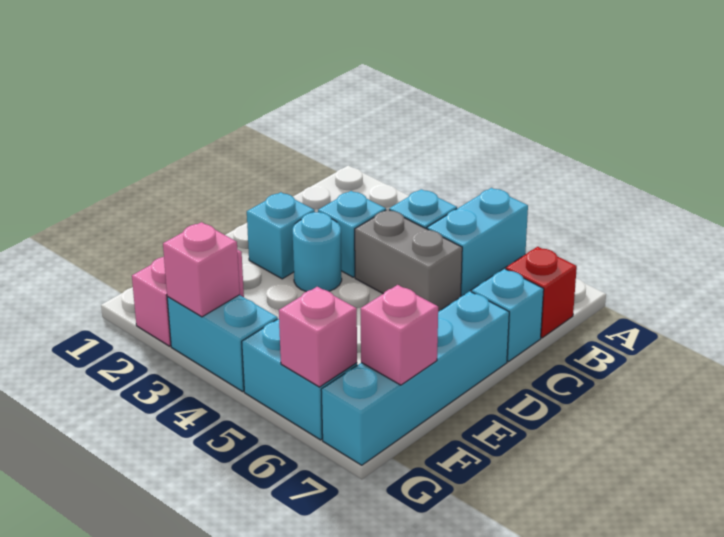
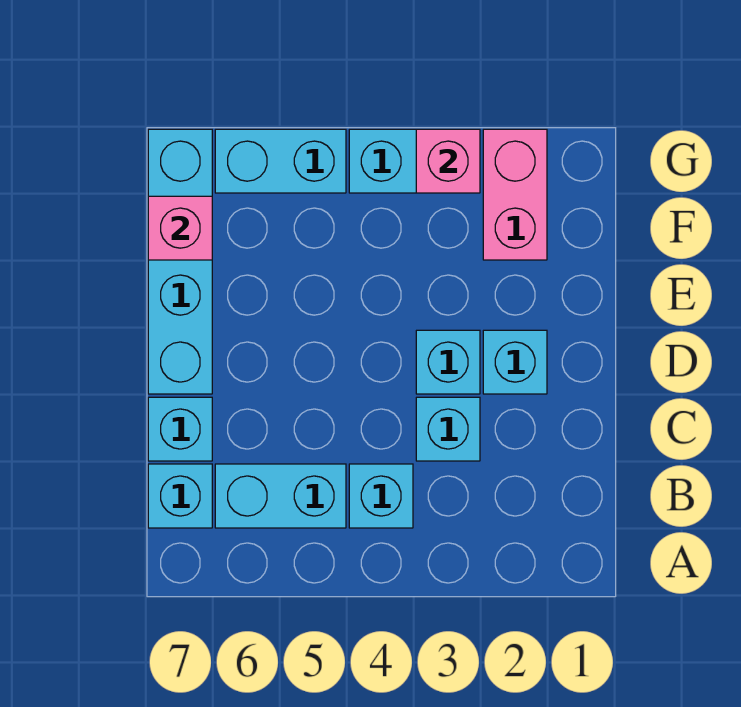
cyan brick A5:B5 level 1 -> cyan brick B5:B6 level 1
red brick B7 level 1 -> cyan brick B7 level 1
grey brick C4:C5 level 1 -> none
cyan round brick D3 level 1 -> cyan brick D3 level 1
pink brick G6 level 2 -> none

